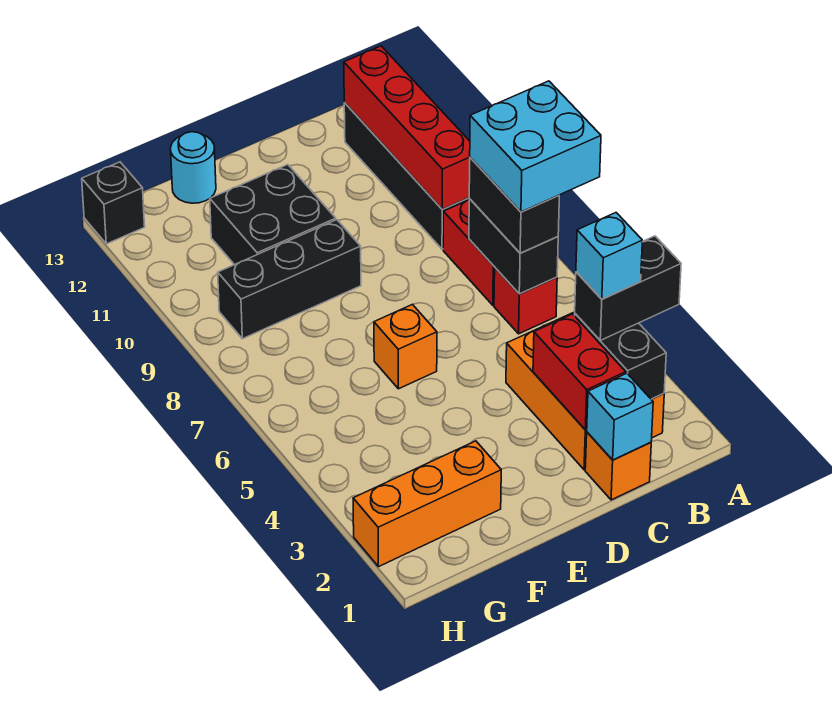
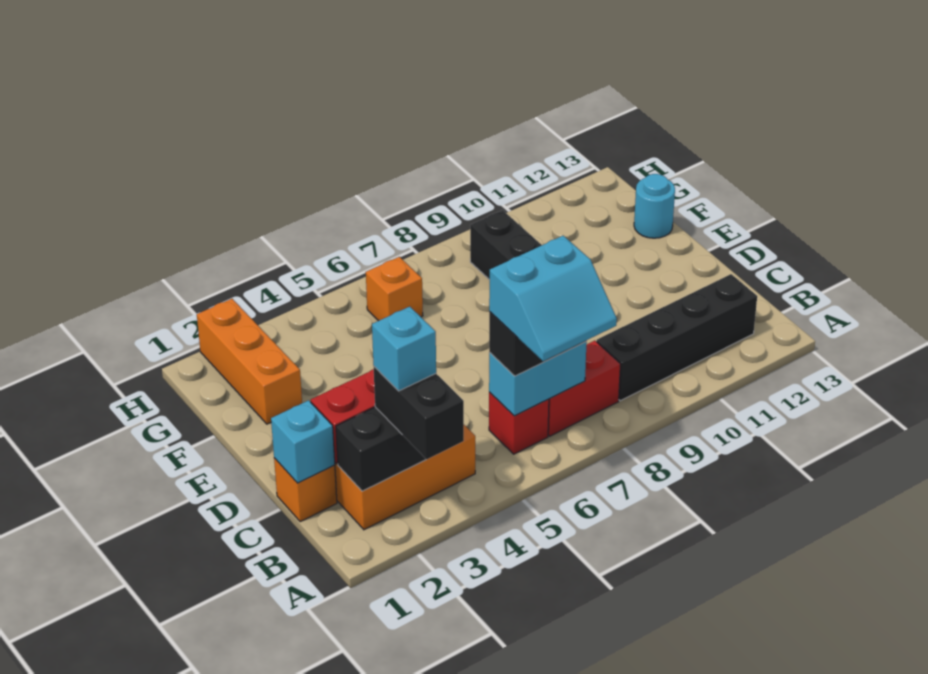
cyan brick A6:B7 level 4 -> cyan slope A6:B7 level 4 top B
black brick B6:B7 level 2 -> cyan brick B6:B7 level 2
red brick B9:B12 level 2 -> none
orange brick E6 level 1 -> orange brick G6 level 1
black brick E10:F11 level 1 -> none
black brick H13 level 1 -> none

